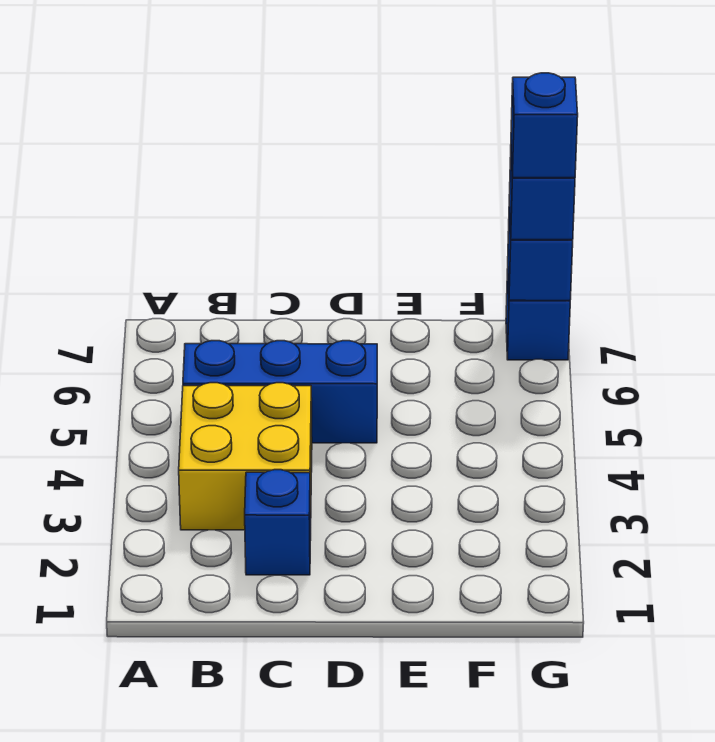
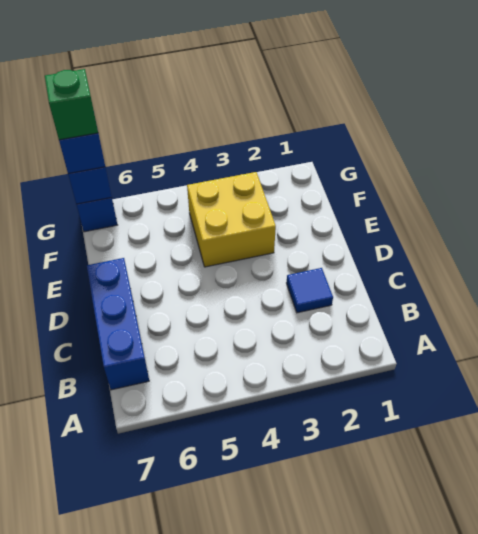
yellow brick B3:C4 level 1 -> yellow brick E3:F4 level 1
blue brick B5:D5 level 1 -> blue brick B7:D7 level 1
blue brick C2 level 1 -> blue tile C2 level 1
blue brick G7 level 4 -> green brick G7 level 4

